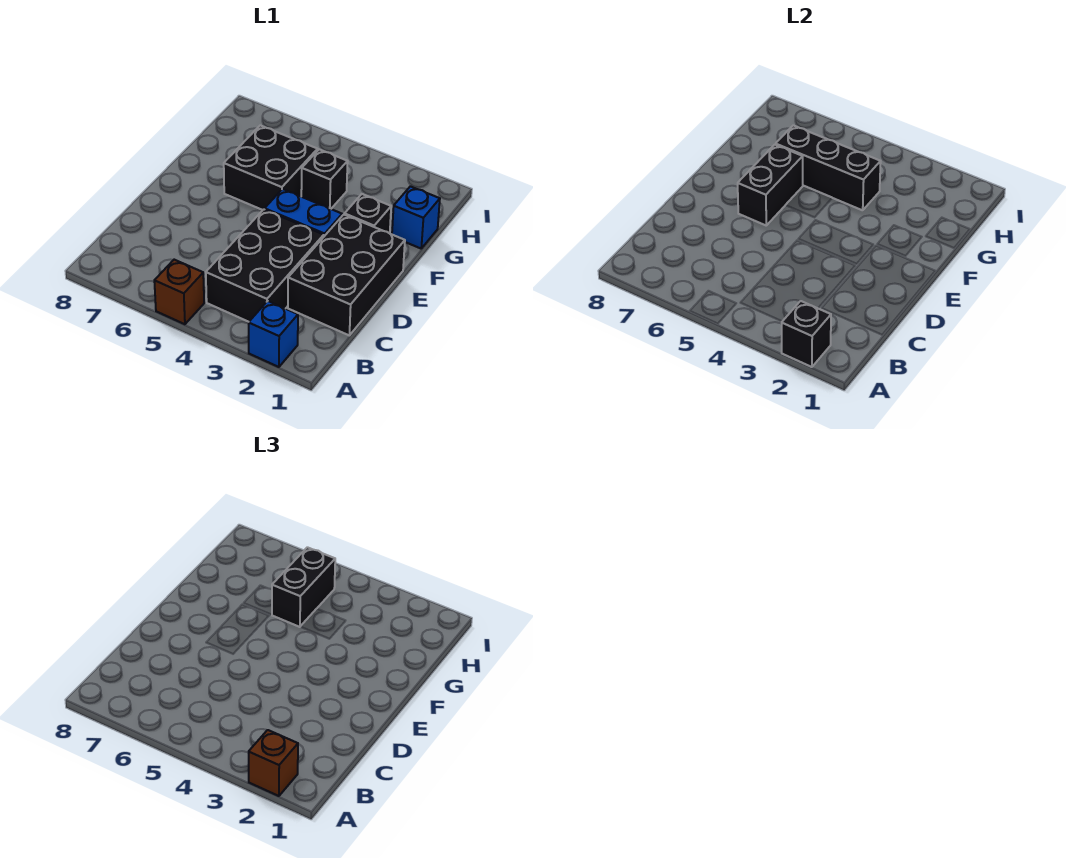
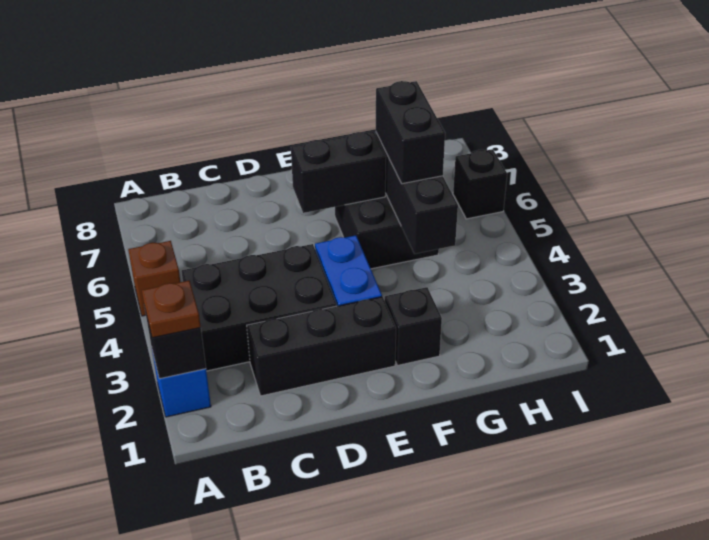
brown brick A2 level 3 -> brown plate A2 level 3
black brick C1:E2 level 1 -> black brick C2:E2 level 1
blue brick G1 level 1 -> none
black brick G4 level 1 -> black brick I6 level 1
black brick G5:H5 level 3 -> black brick G5:G6 level 3

